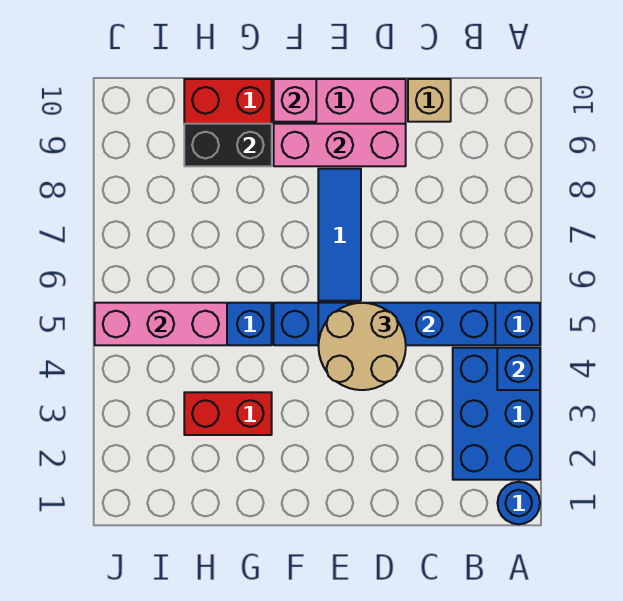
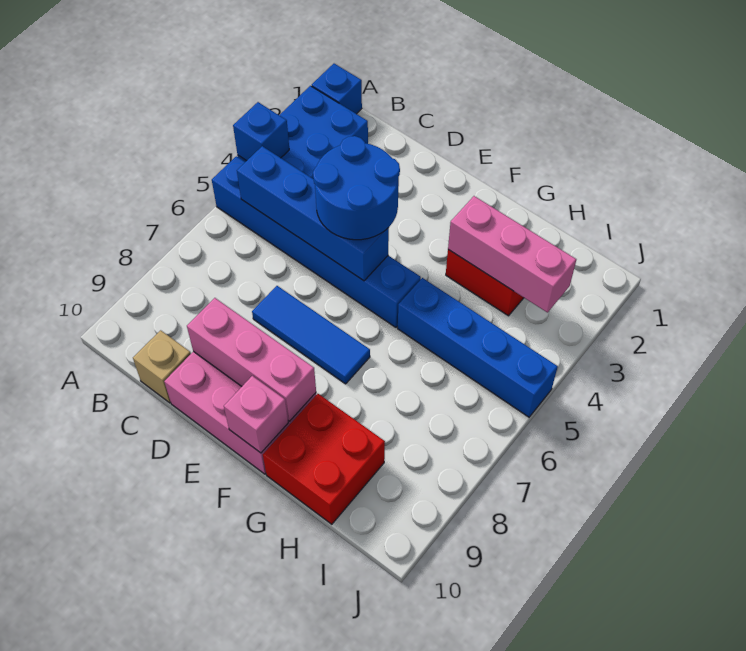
blue round brick A1 level 1 -> blue brick A1 level 1
tan round brick D4:E5 level 3 -> blue round brick D4:E5 level 3
blue tile E6:E8 level 1 -> blue tile D7:F7 level 1
black brick G9:H9 level 2 -> none
pink brick H5:J5 level 2 -> pink brick G3:I3 level 2

